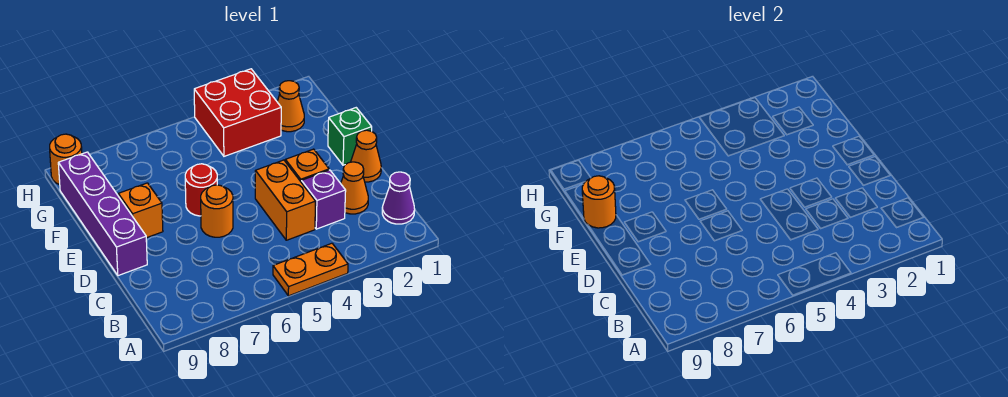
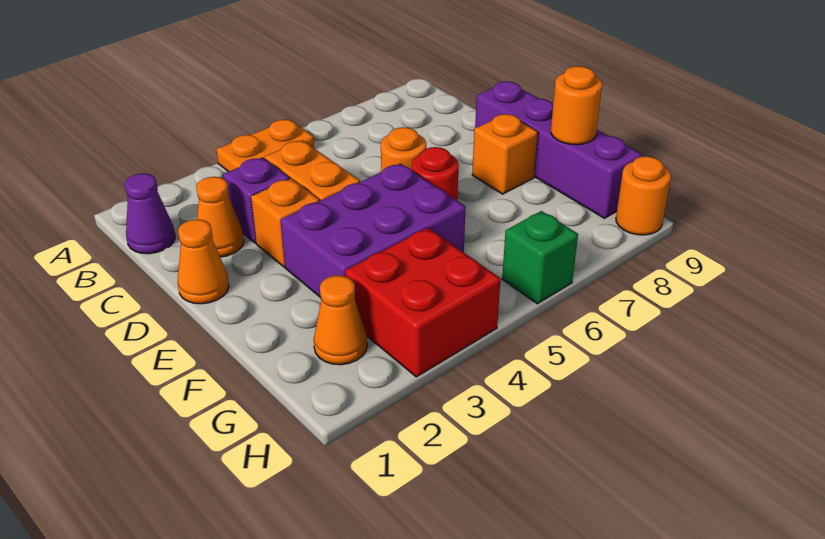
green brick E1 level 1 -> green brick H6 level 1
none -> purple brick E3:F5 level 1

